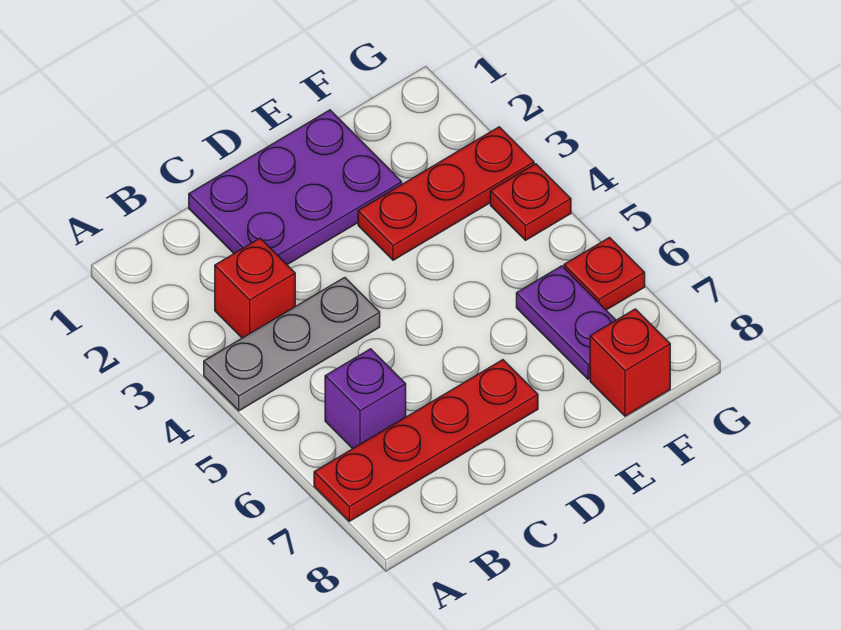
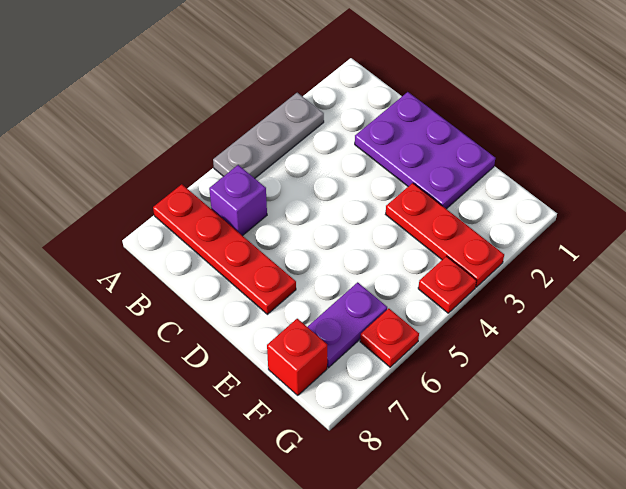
grey plate A4:C4 level 1 -> grey plate A3:A5 level 1
red brick B3 level 1 -> none

